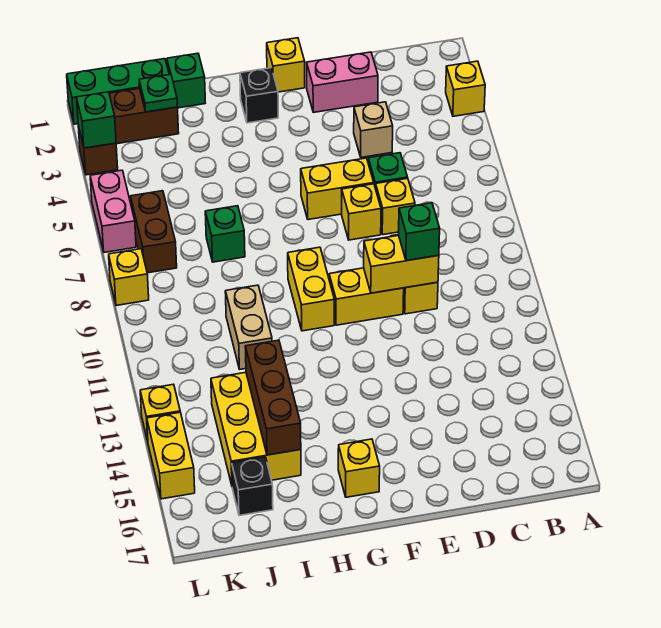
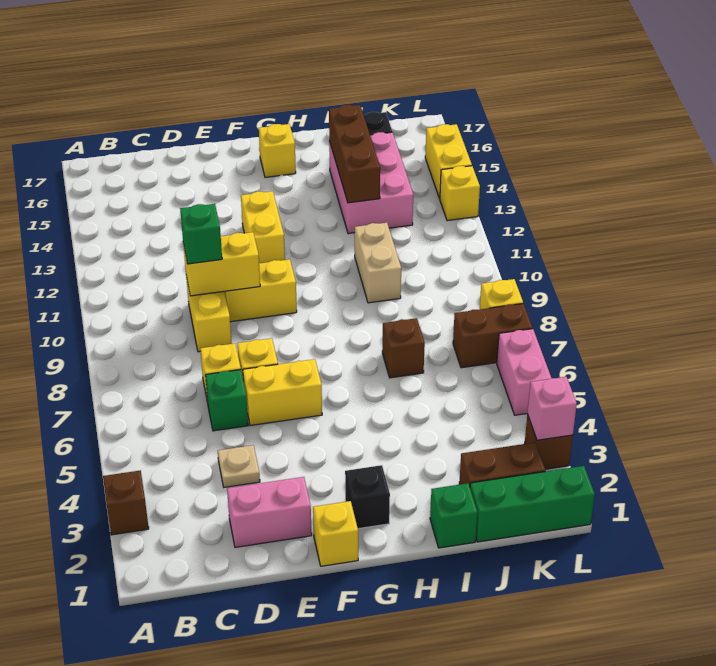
yellow brick A3 level 1 -> brown brick A3 level 1
tan brick D4 level 1 -> tan plate D4 level 1
yellow brick G9:G10 level 1 -> yellow brick F12:F13 level 1
green brick I7 level 1 -> brown brick I7 level 1
yellow brick I13:J15 level 1 -> pink brick I13:J15 level 1
green plate J2 level 2 -> none
brown brick K6:K7 level 1 -> brown brick K7:L7 level 1
green brick L3 level 2 -> pink brick L3 level 2

